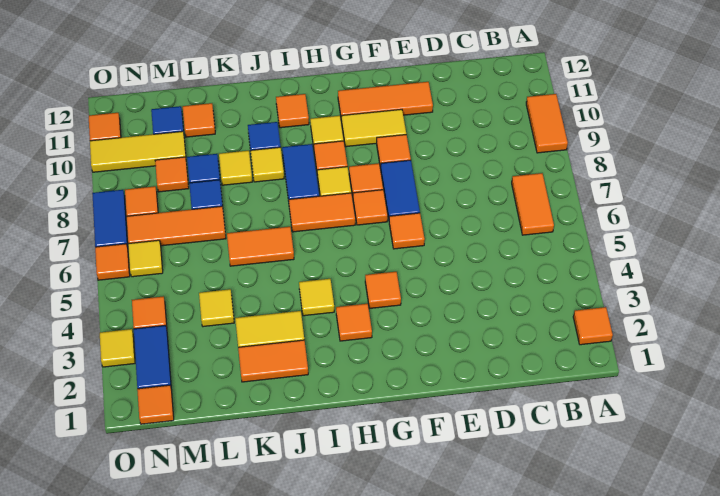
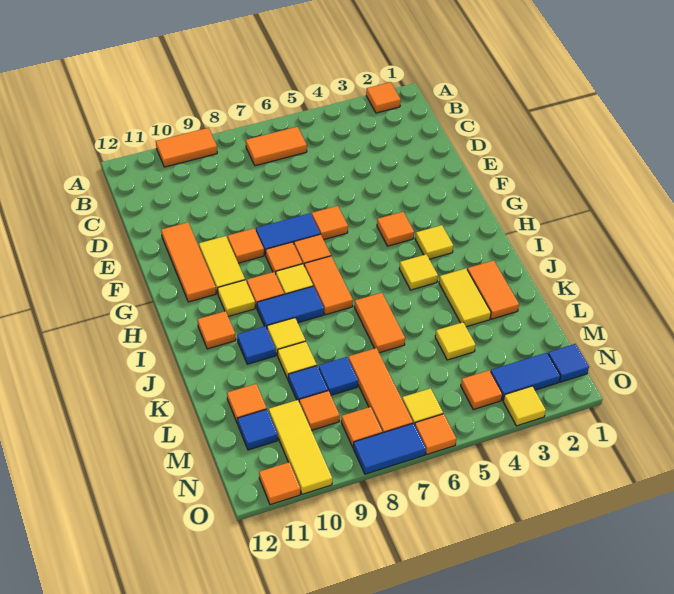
orange tile H3 level 1 -> yellow tile H3 level 1
orange tile N1 level 1 -> blue tile N1 level 1

